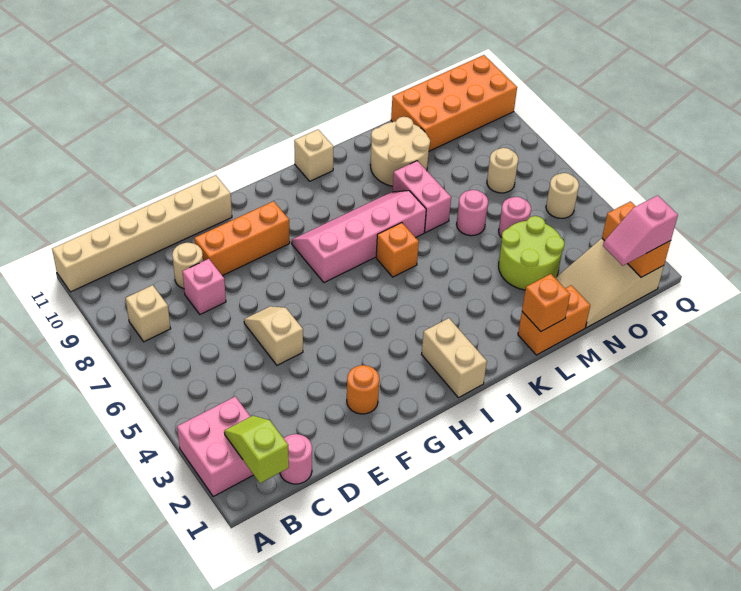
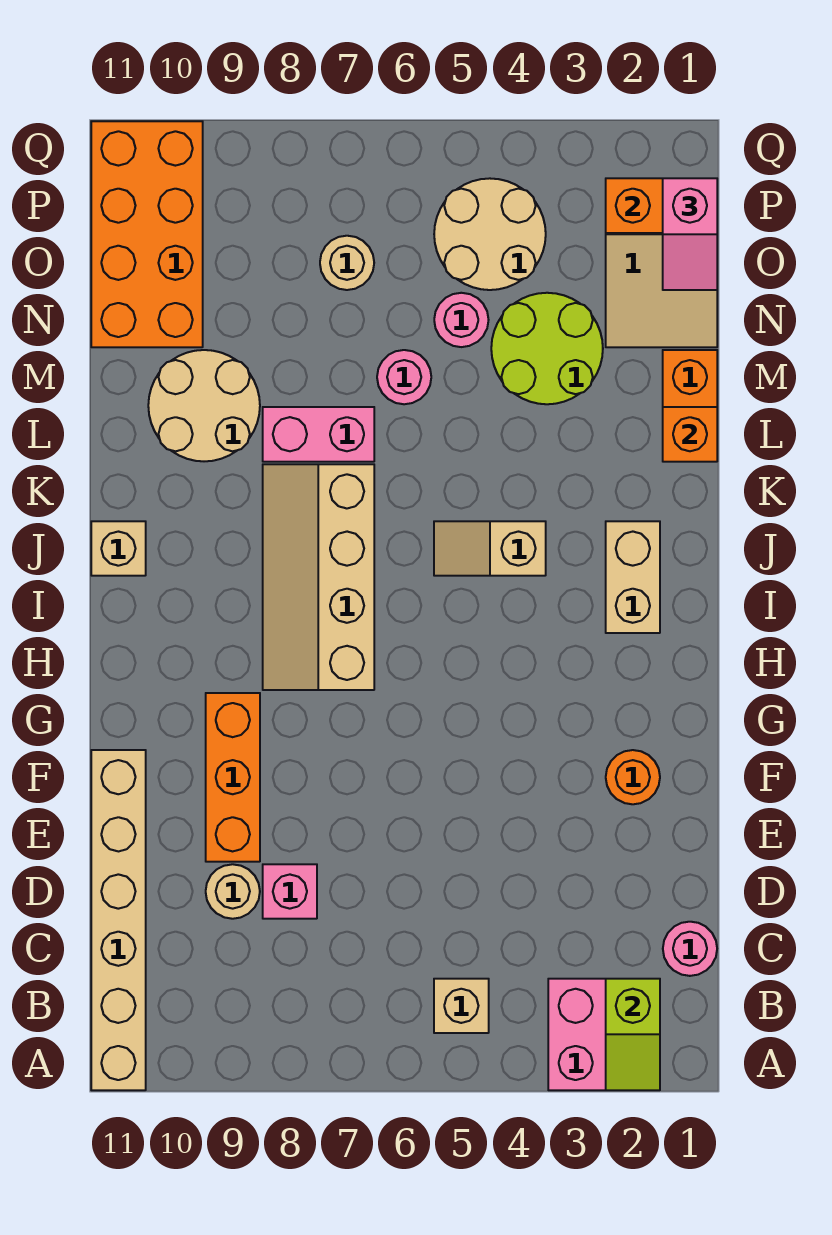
lime slope B1:B2 level 2 top 1 -> lime slope A2:B2 level 2 top B
tan brick B8 level 1 -> tan brick B5 level 1
tan slope E5:E6 level 1 top 5 -> tan slope J4:J5 level 1 top 4
pink slope H7:K8 level 1 top 7 -> tan slope H7:K8 level 1 top 7
tan brick I1:I2 level 1 -> tan brick I2:J2 level 1
orange brick J6 level 1 -> none
tan round brick P5 level 1 -> tan round brick O4:P5 level 1

